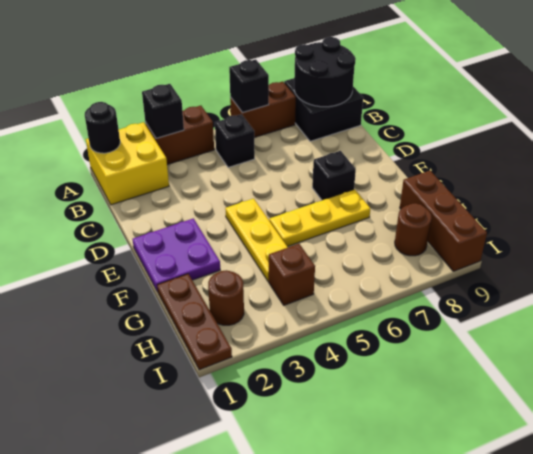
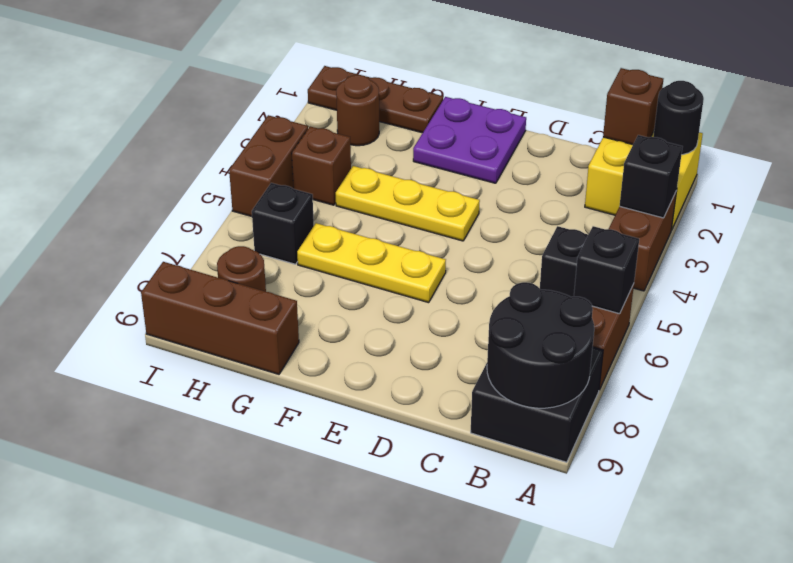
none -> brown brick B1 level 2
black brick E7 level 1 -> black brick H6 level 1
yellow plate F5:F7 level 1 -> yellow plate E6:G6 level 1
none -> brown brick I4:I5 level 1

